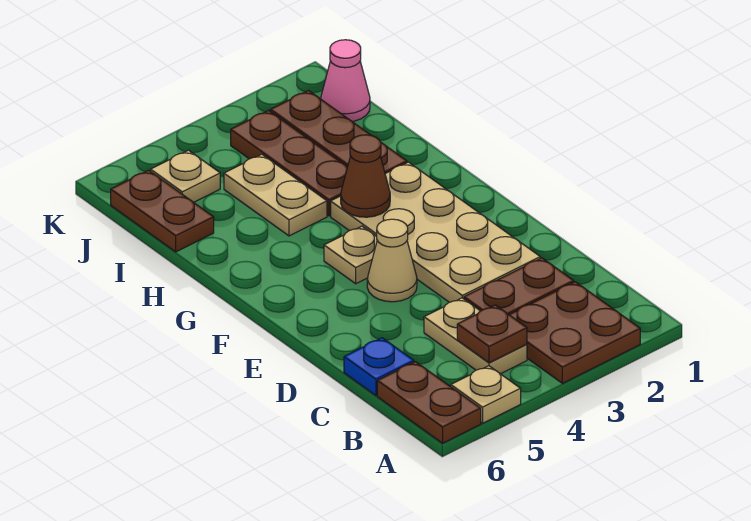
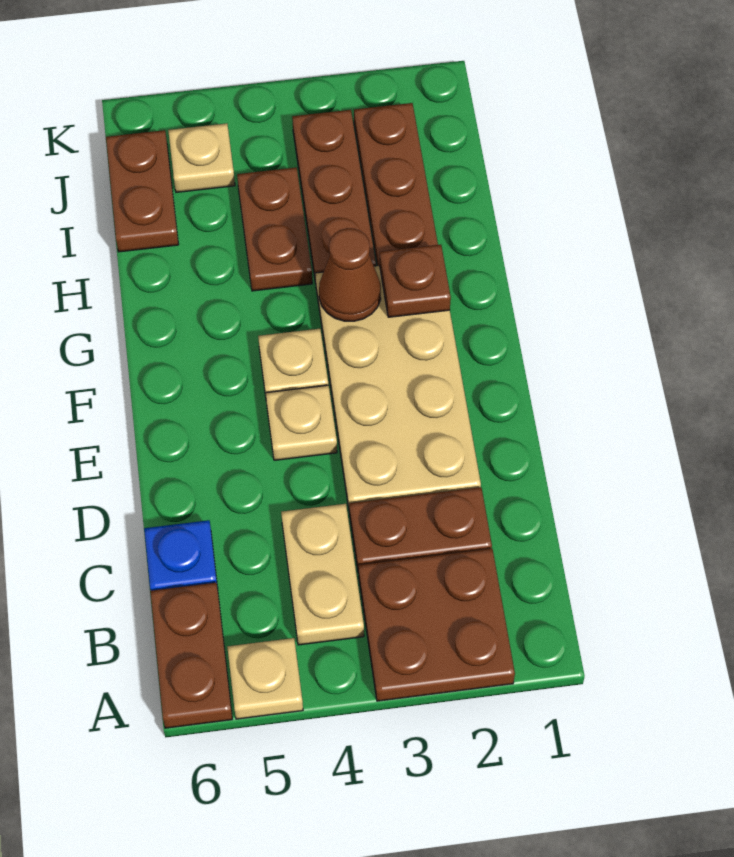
brown plate B4 level 2 -> brown plate G2 level 2
tan cone E4 level 1 -> tan plate E4 level 1
tan plate H4:I4 level 1 -> brown plate H4:I4 level 1
pink cone J1 level 1 -> none

